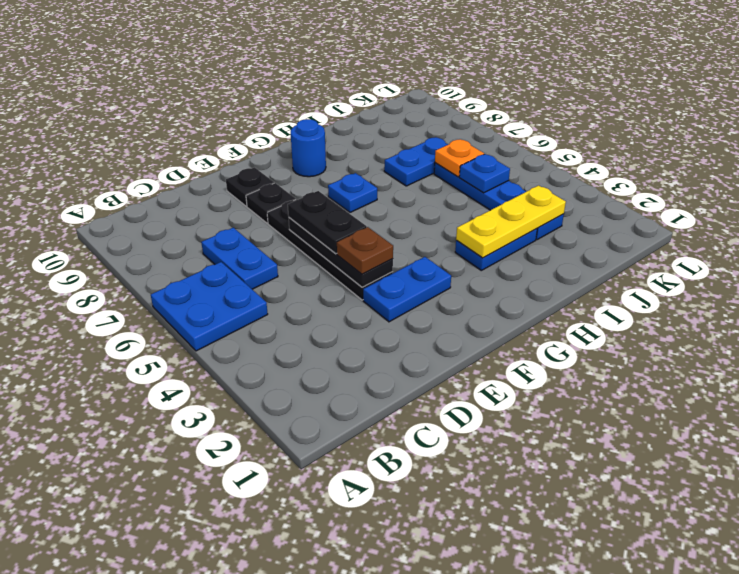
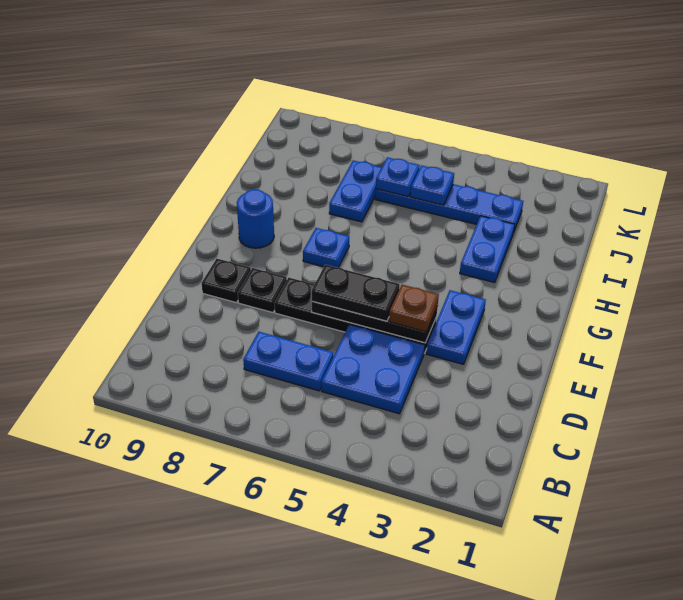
blue plate A5:B6 level 1 -> blue plate C4:D5 level 1
yellow plate H3:J3 level 2 -> none
orange plate J6 level 2 -> blue plate J6 level 2

